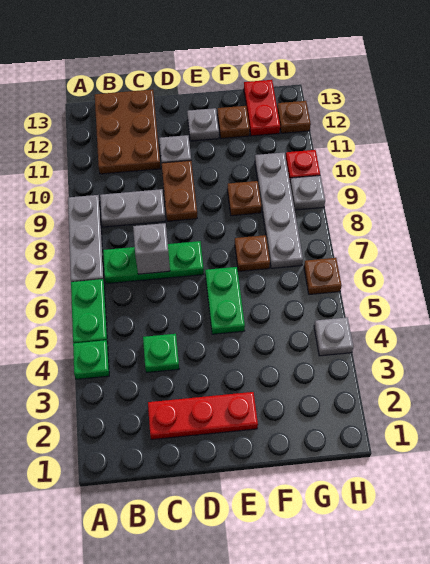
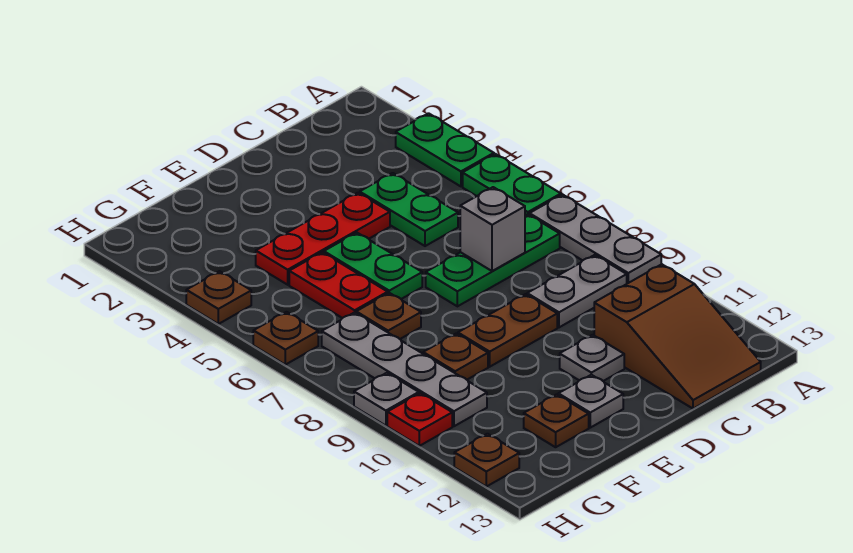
green plate A4 level 1 -> green plate A3:A4 level 1
brown plate B11:C13 level 1 -> brown slope B11:C13 level 1 top 11
red plate C2:E2 level 1 -> red plate D4:F4 level 1
green plate C4 level 1 -> green plate C4:C5 level 1
brown plate D9:D10 level 1 -> brown plate D9:E9 level 1
red plate G12:G13 level 1 -> red plate F5:F6 level 1
grey plate H4 level 1 -> brown plate H4 level 1

